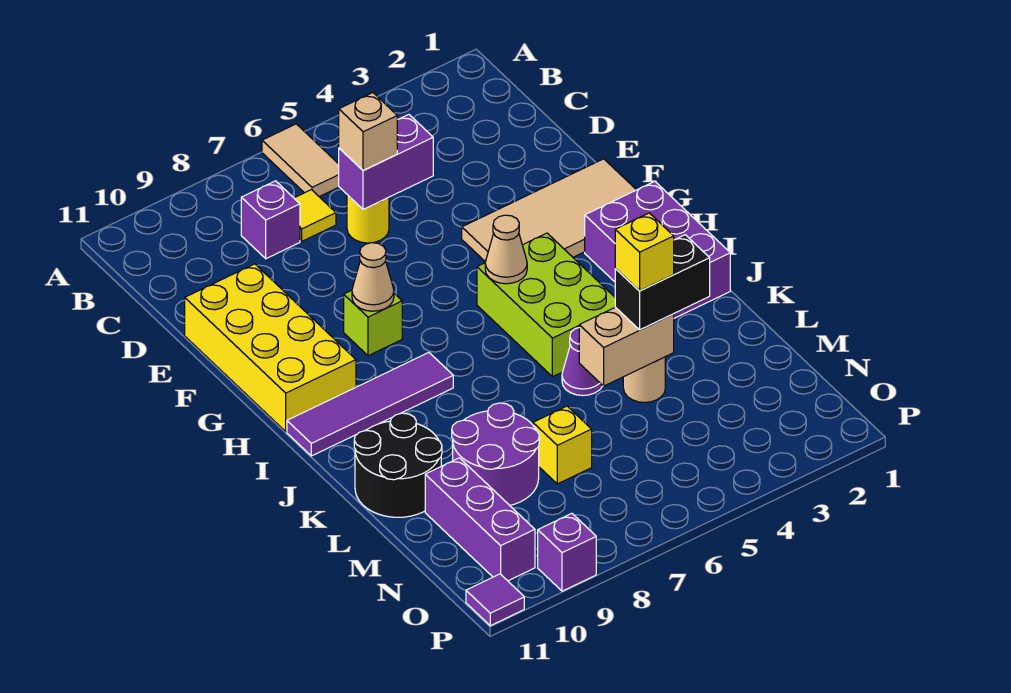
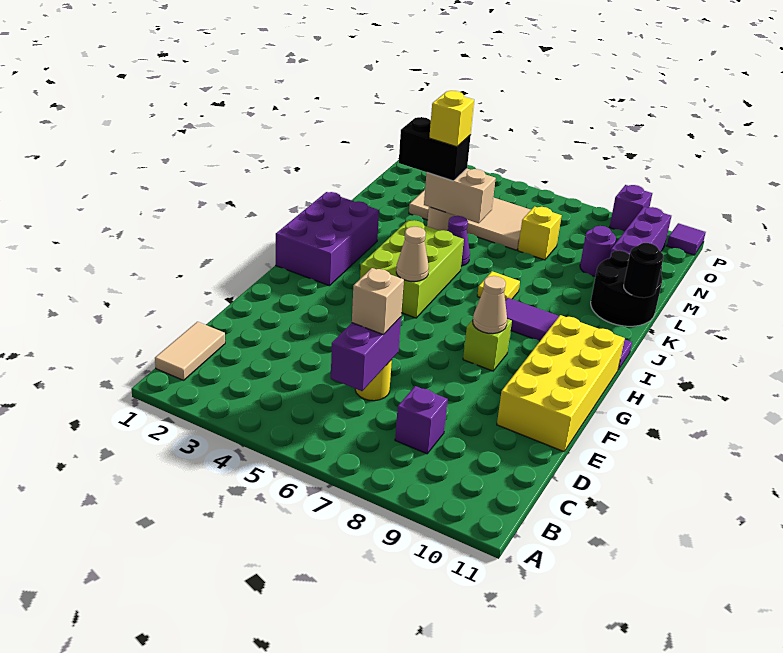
tan tile A6:B6 level 1 -> tan tile B1:C1 level 1
yellow tile C7 level 1 -> yellow tile J7 level 1
purple brick D5:D6 level 2 -> purple brick C6:D6 level 2
tan tile F1:G4 level 1 -> tan tile M3:N6 level 1
none -> black round brick K11 level 2
purple round brick L8:M9 level 1 -> purple round brick M9 level 1

